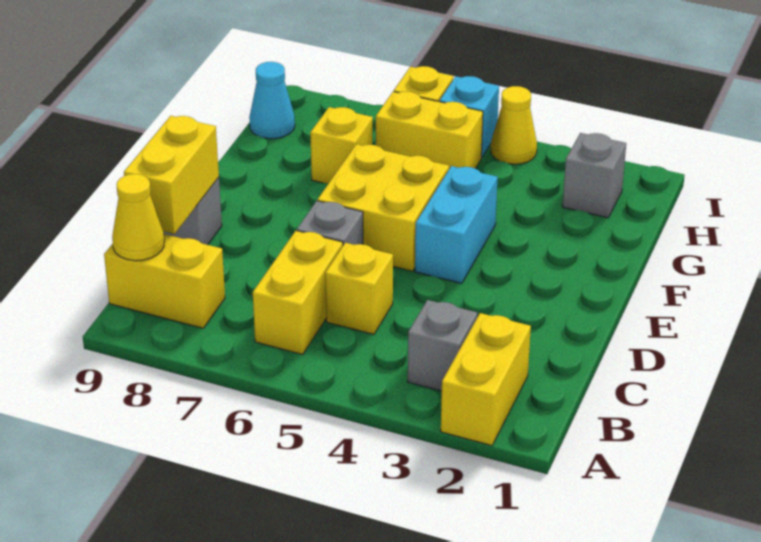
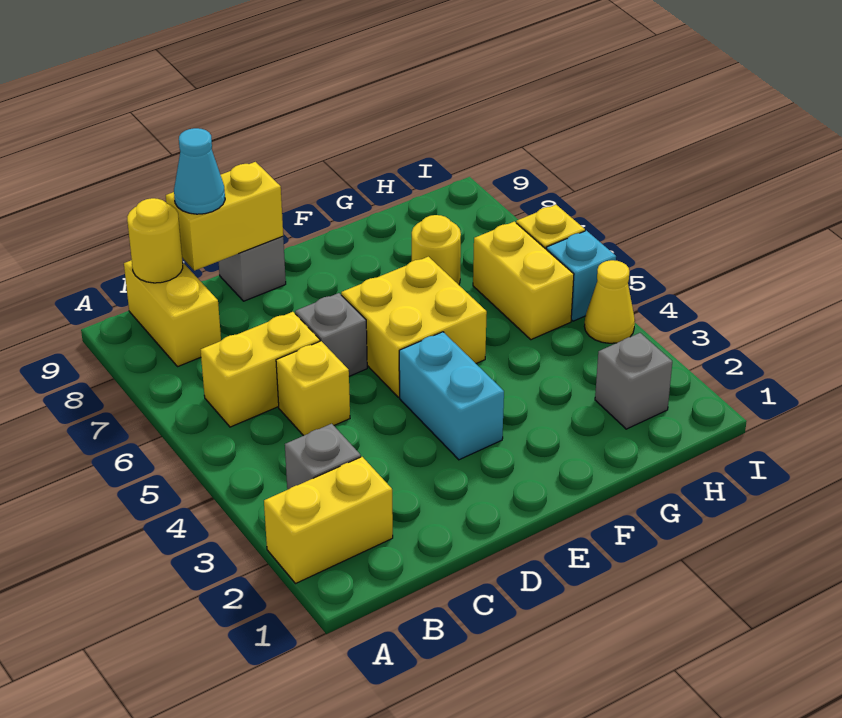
yellow cone B9 level 2 -> yellow round brick B9 level 2
cyan brick E4:F4 level 1 -> cyan brick E3:E4 level 1
yellow brick G7 level 1 -> yellow round brick G7 level 1
cyan cone H9 level 1 -> cyan cone C9 level 3

